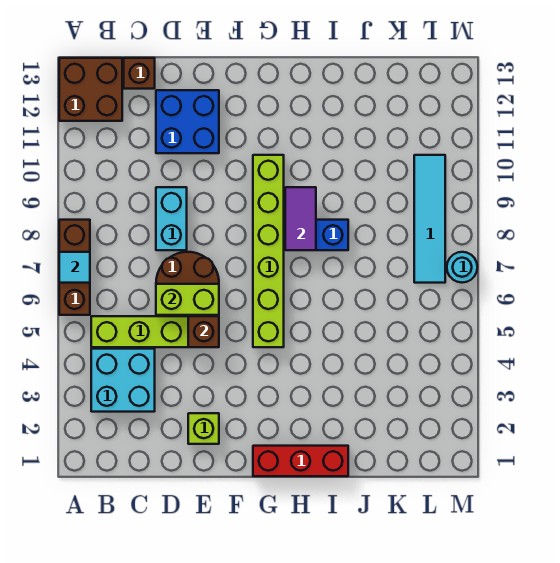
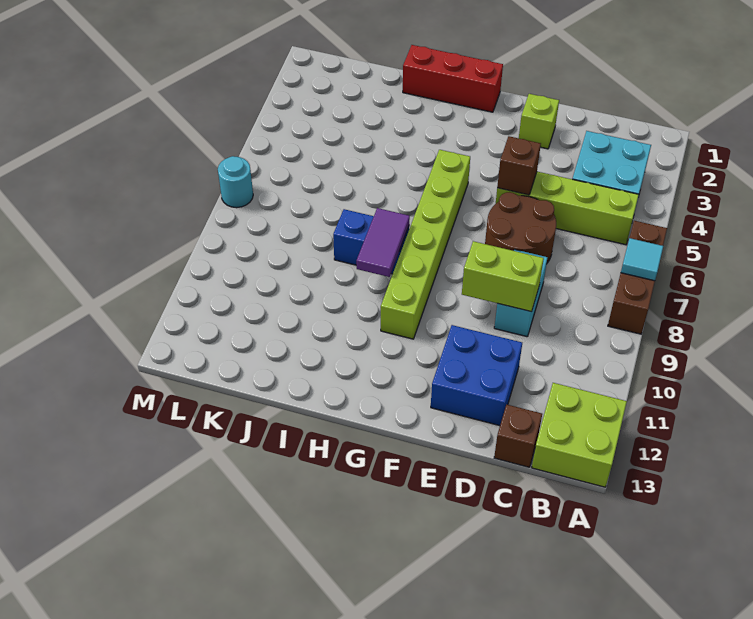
brown brick A12:B13 level 1 -> lime brick A12:B13 level 1
lime brick D6:E6 level 2 -> lime brick D9:E9 level 2
cyan tile L7:L10 level 1 -> none

